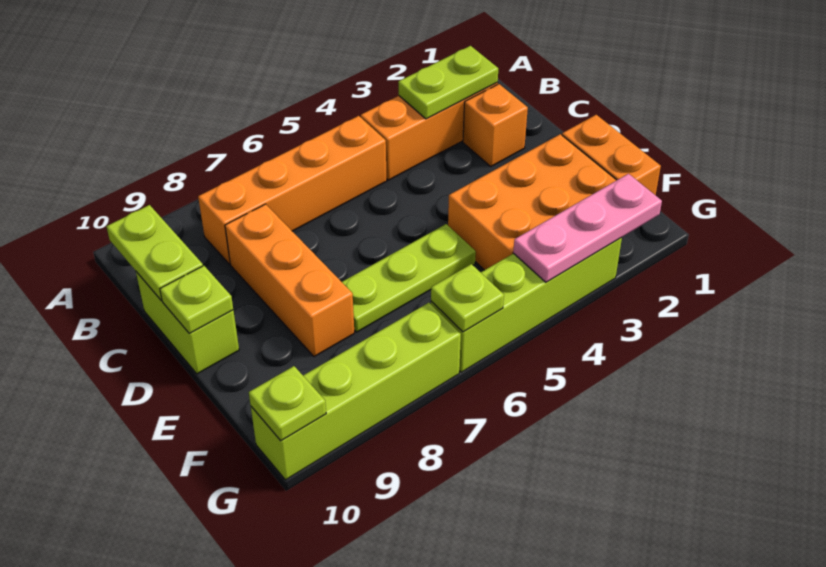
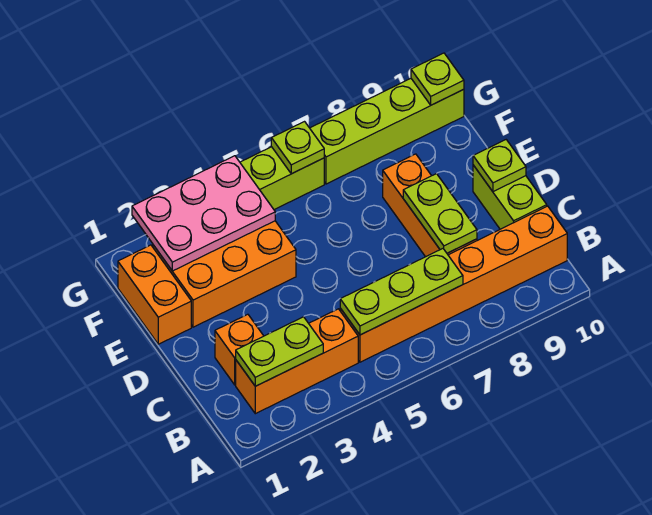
orange brick B5:B8 level 1 -> orange brick B5:B10 level 1
lime plate B10:C10 level 2 -> lime plate C8:D8 level 2
lime plate E5:E7 level 1 -> lime plate B5:B7 level 2
pink plate G2:G4 level 2 -> pink plate F2:G4 level 2

